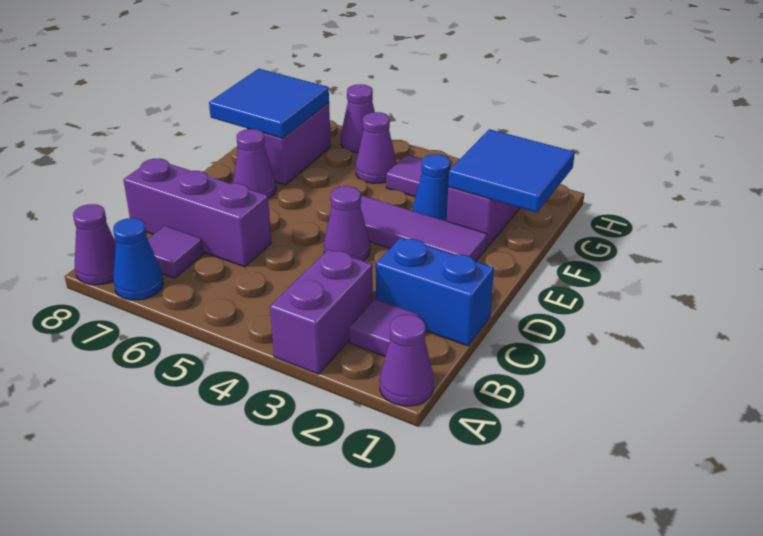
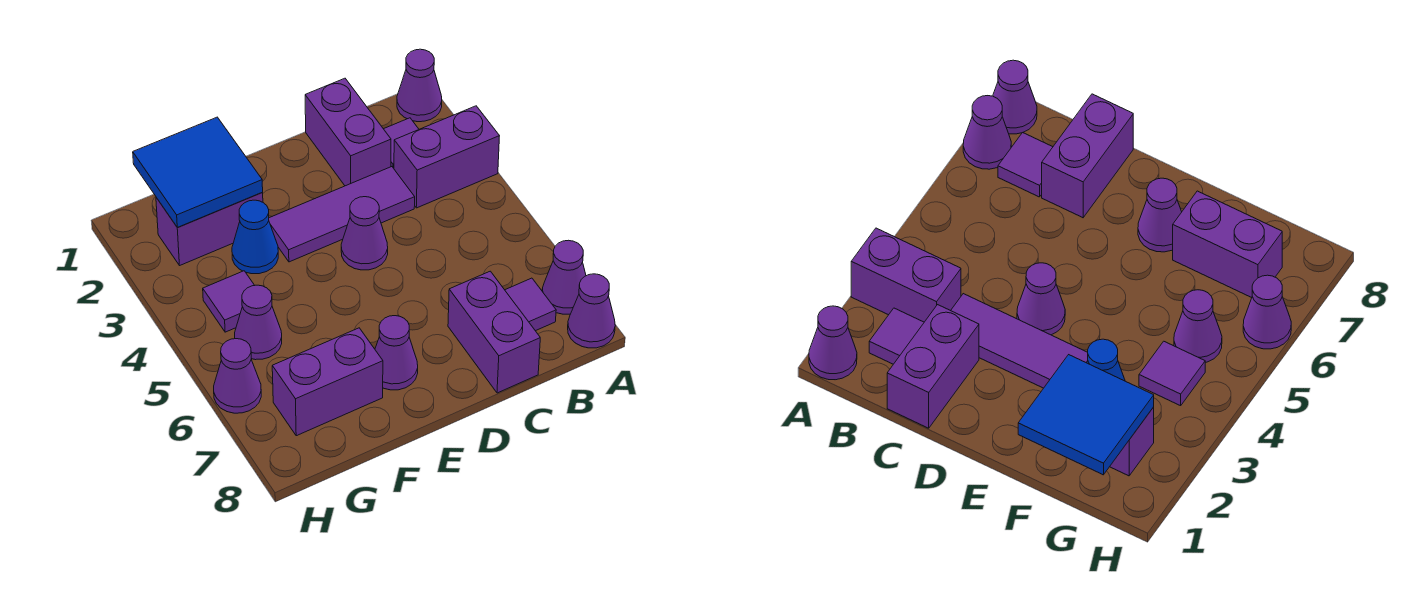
blue cone A7 level 1 -> purple cone A7 level 1
blue brick C1:C2 level 1 -> purple brick C1:C2 level 1
purple brick C6:C8 level 1 -> purple brick C7:C8 level 1
purple tile E2:E4 level 1 -> purple tile C3:E3 level 1
blue tile F7:G8 level 2 -> none

